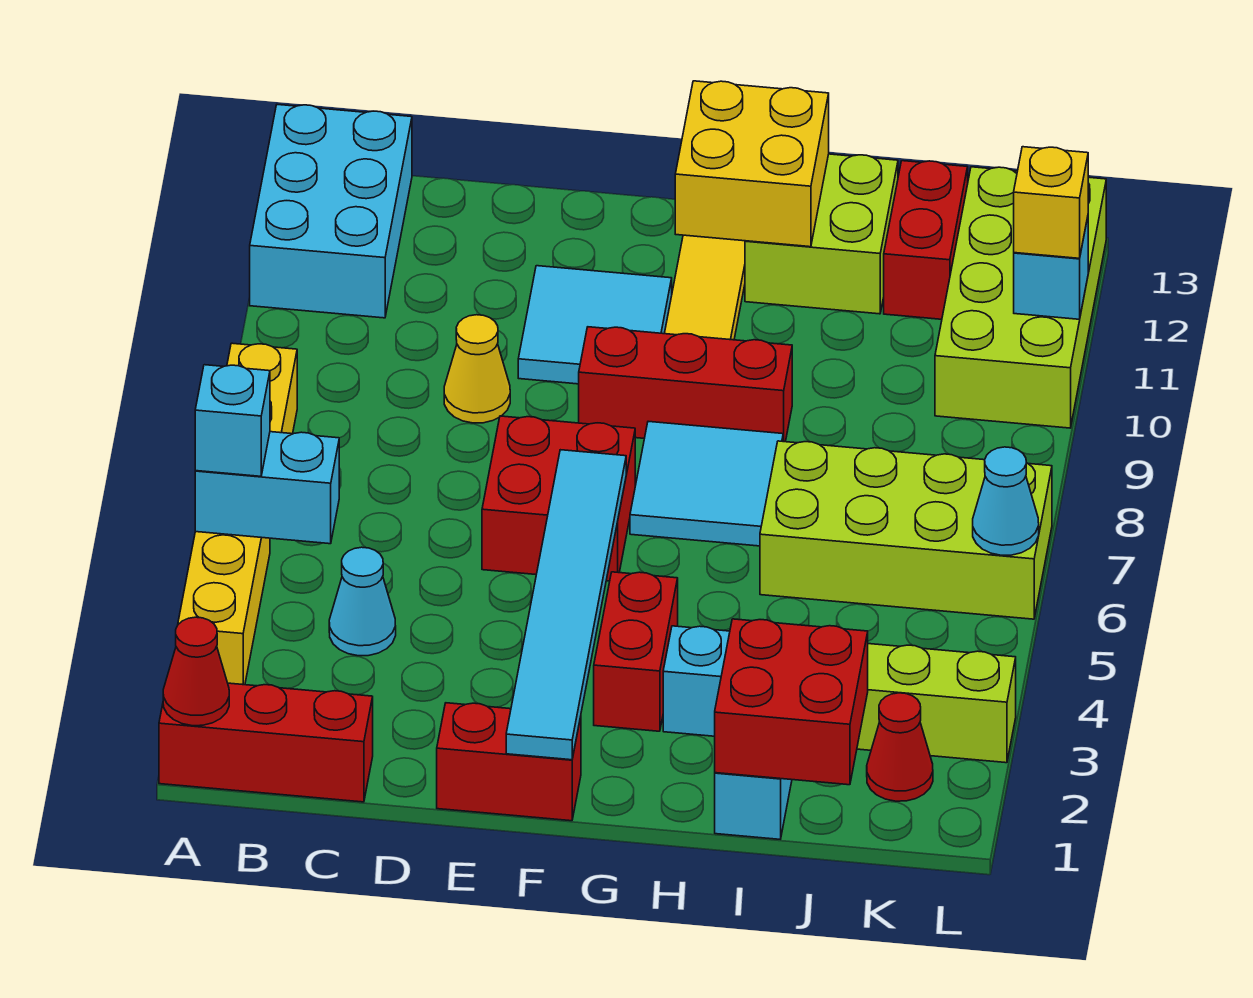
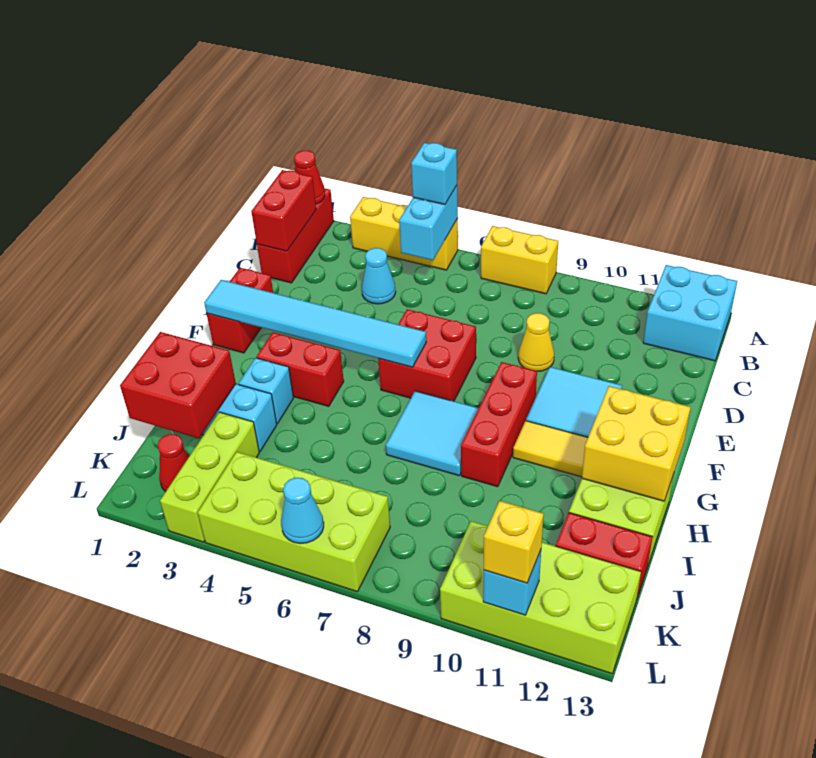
cyan brick A11:B13 level 1 -> cyan brick A12:B13 level 1
none -> red brick B1:C1 level 2
lime brick I6:L7 level 1 -> lime brick K4:L7 level 1

